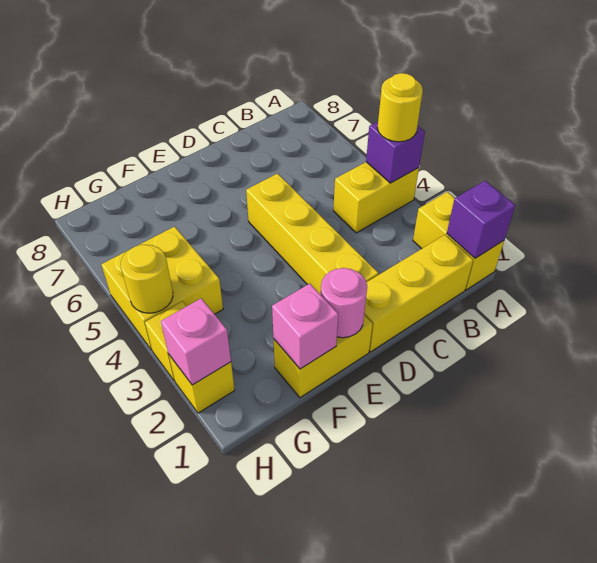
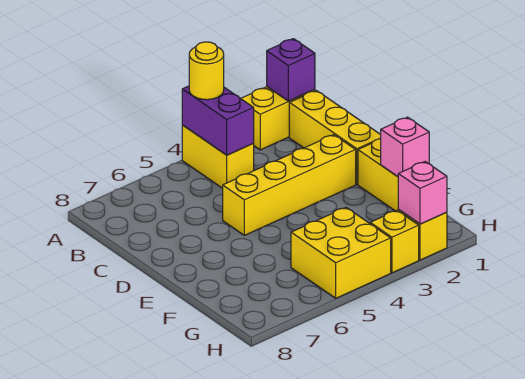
purple brick A4 level 2 -> purple brick A4:B4 level 2
pink round brick E1 level 2 -> none
yellow round brick H4 level 2 -> none

